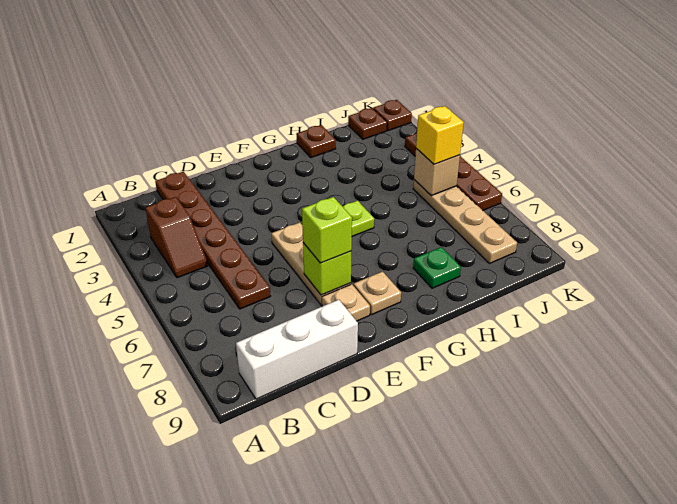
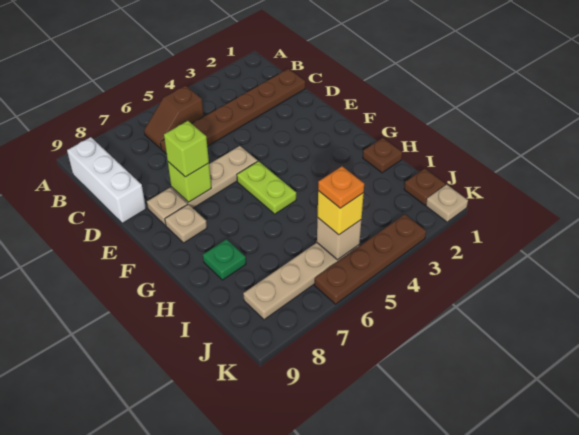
brown slope B3:B4 level 1 top 3 -> brown slope B5:B6 level 1 top 5
none -> orange plate J5 level 4
brown plate K1 level 1 -> tan plate K1 level 1

